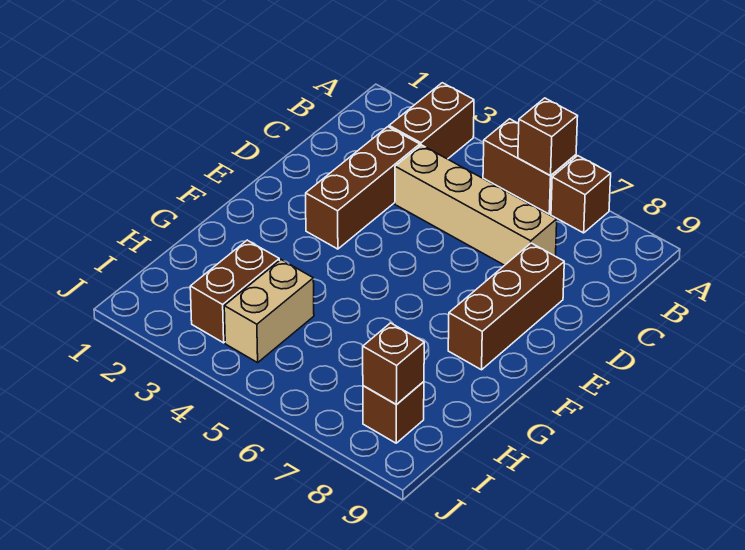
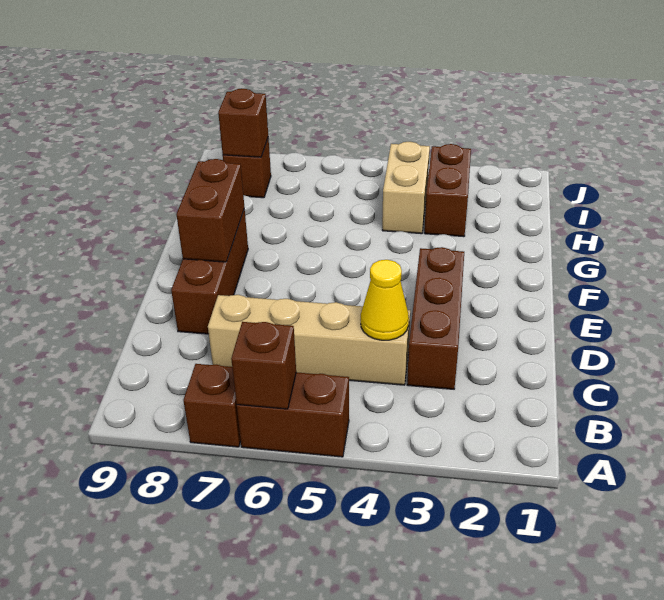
brown brick A3:B3 level 1 -> brown brick E8:F8 level 2
none -> yellow cone C4 level 2

